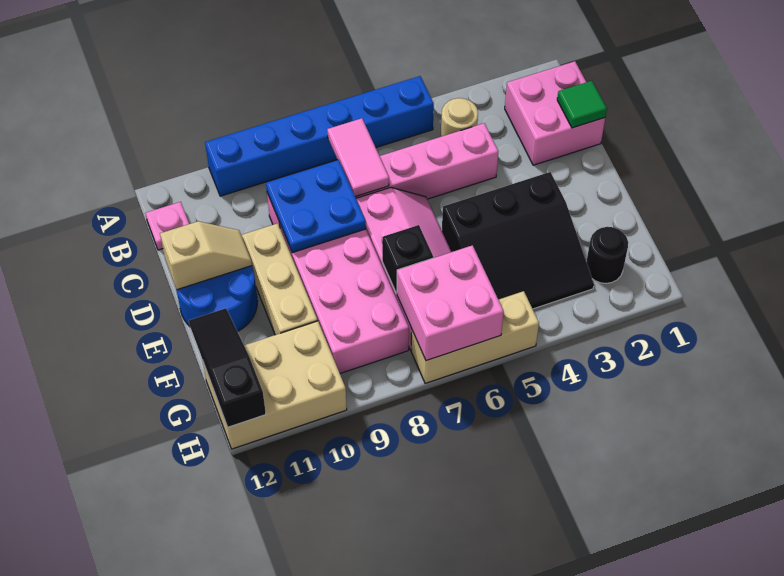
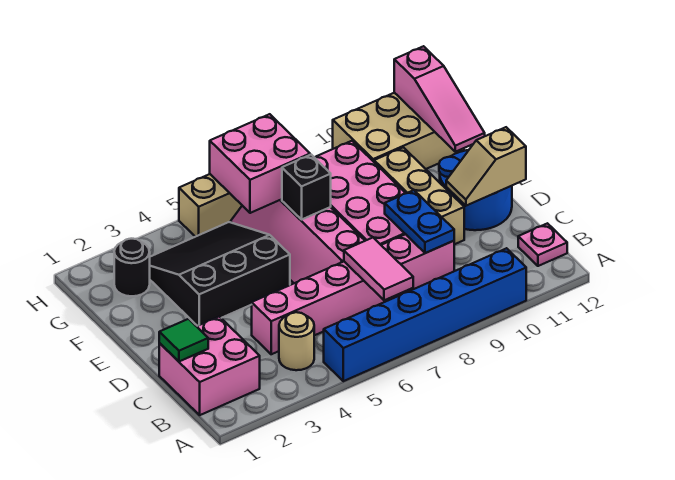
blue plate C8:D9 level 2 -> blue plate C9:D9 level 2
black slope F12:H12 level 2 top H -> pink slope F12:H12 level 2 top H

